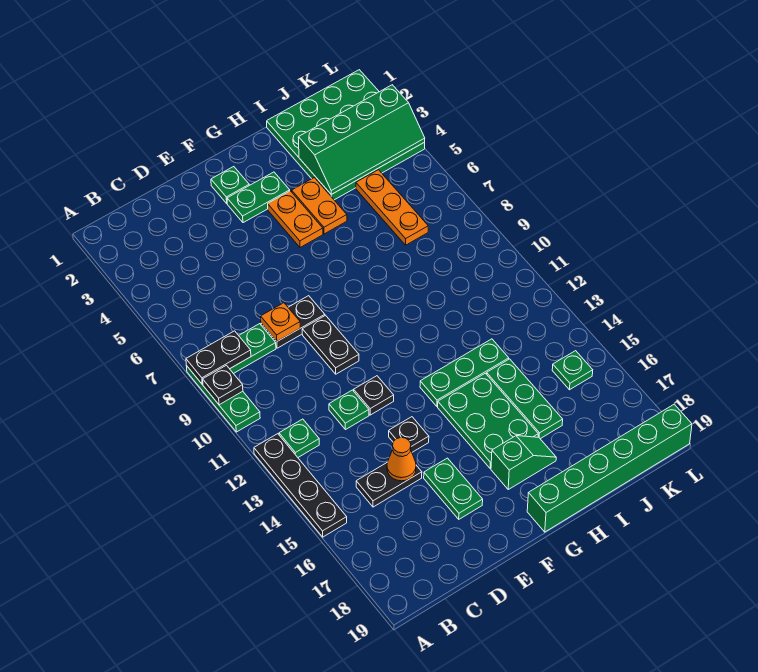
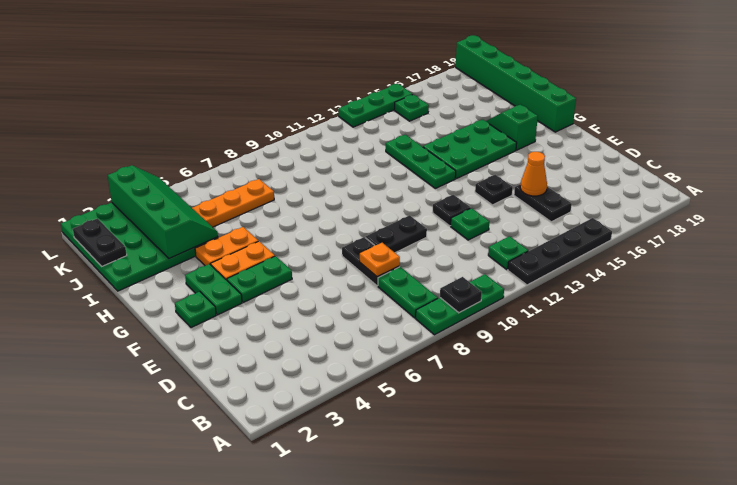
black plate A8:B8 level 2 -> black plate J1:K1 level 2
green plate E16:E17 level 1 -> green plate F4:F5 level 1
green plate I14:I16 level 1 -> green plate L13:L15 level 1

